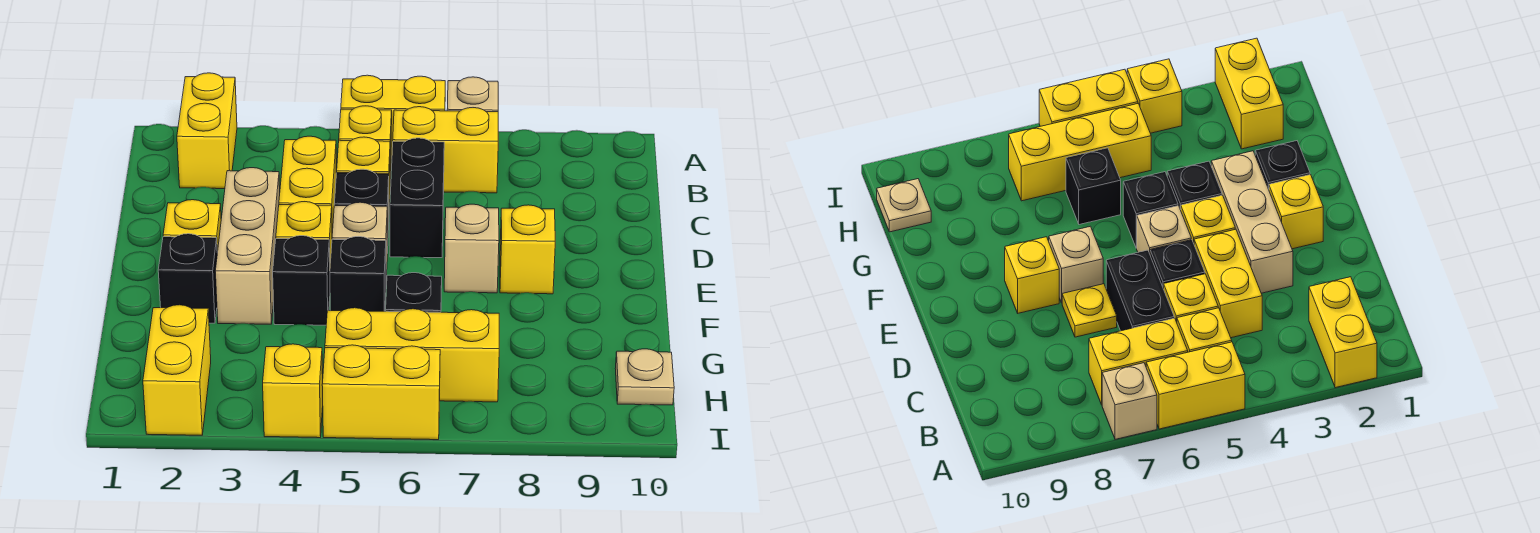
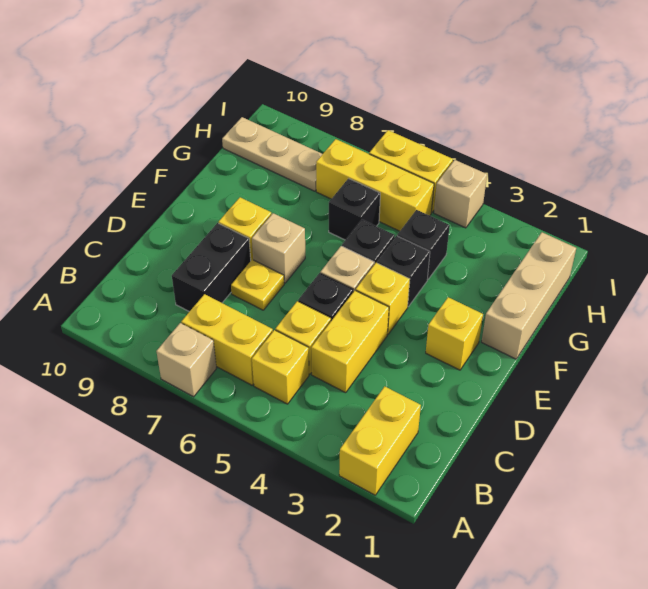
yellow brick A5:A6 level 1 -> none
black brick C6:D6 level 1 -> black brick C8:D8 level 1
tan brick D3:F3 level 1 -> tan brick F1:H1 level 1
black brick F2 level 1 -> black brick G4 level 1
yellow brick H2:I2 level 1 -> none
tan plate H10 level 1 -> tan plate H8:H10 level 1
yellow brick I4 level 1 -> tan brick I4 level 1

